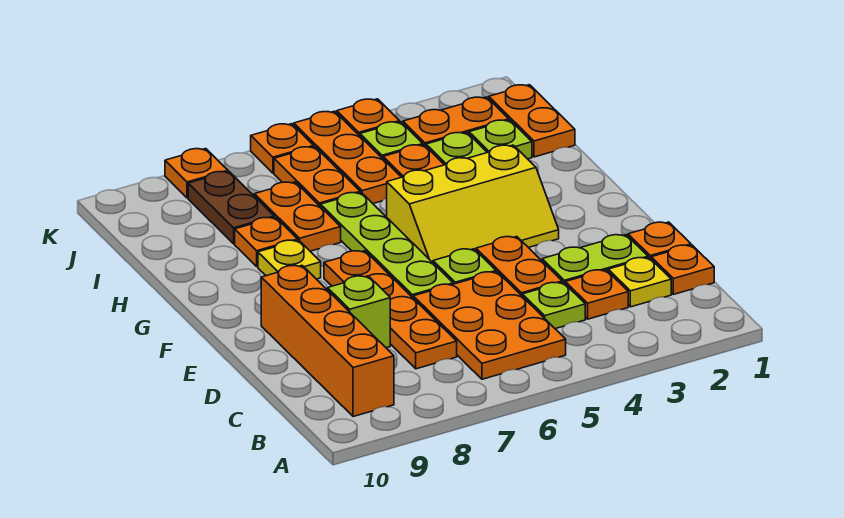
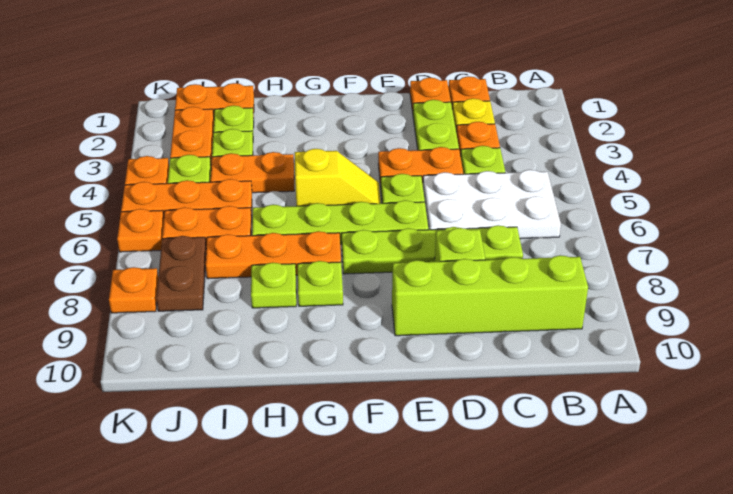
orange plate B5:D6 level 1 -> white plate B5:D6 level 1
orange brick B9:E9 level 1 -> lime brick B9:E9 level 1
orange plate C7:F7 level 1 -> lime plate C7:F7 level 1
yellow slope F3:G5 level 1 top G -> yellow slope F5:G5 level 1 top G
yellow plate G8 level 1 -> lime plate G8 level 1
orange plate H7:I7 level 1 -> orange plate G7:I7 level 1
orange plate H8 level 1 -> lime plate H8 level 1
brown plate I8:J8 level 1 -> brown plate J7:J8 level 1

